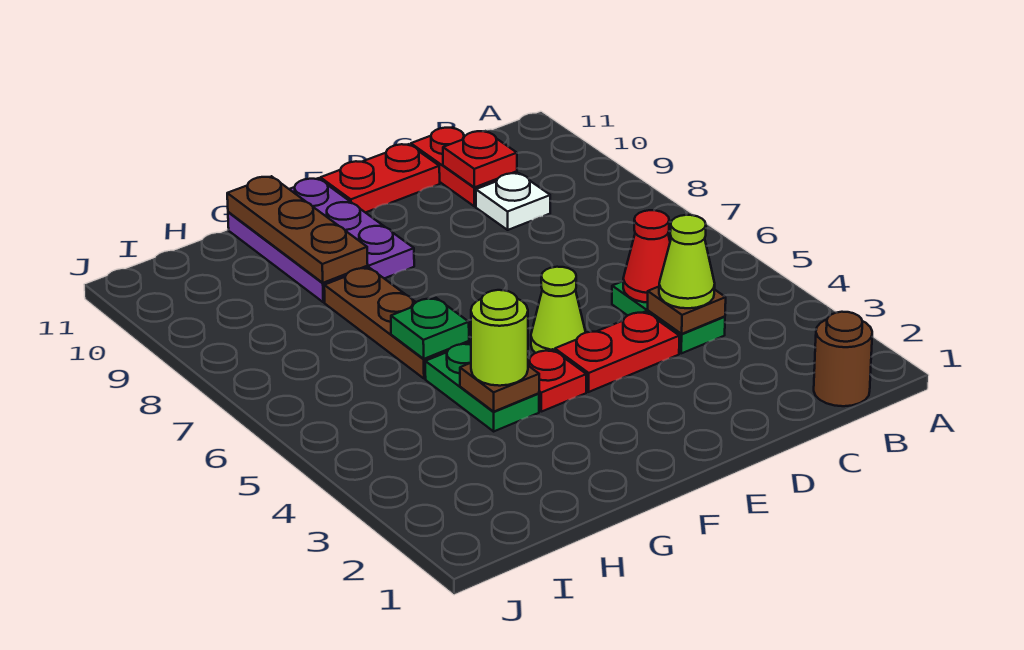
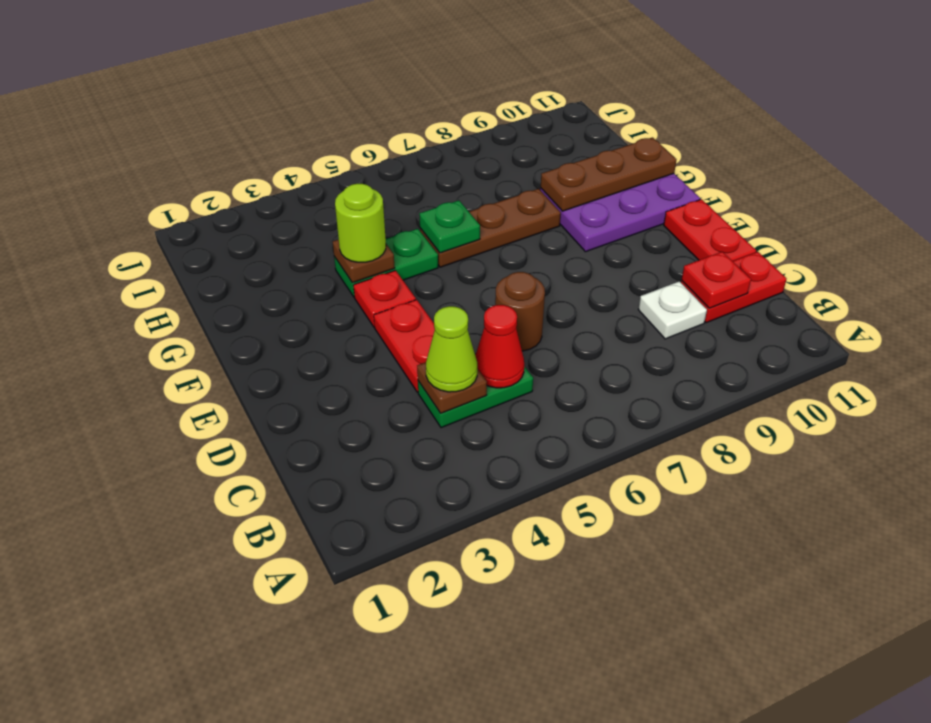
brown round brick B1 level 1 -> brown round brick D6 level 1
lime cone E5 level 1 -> none

